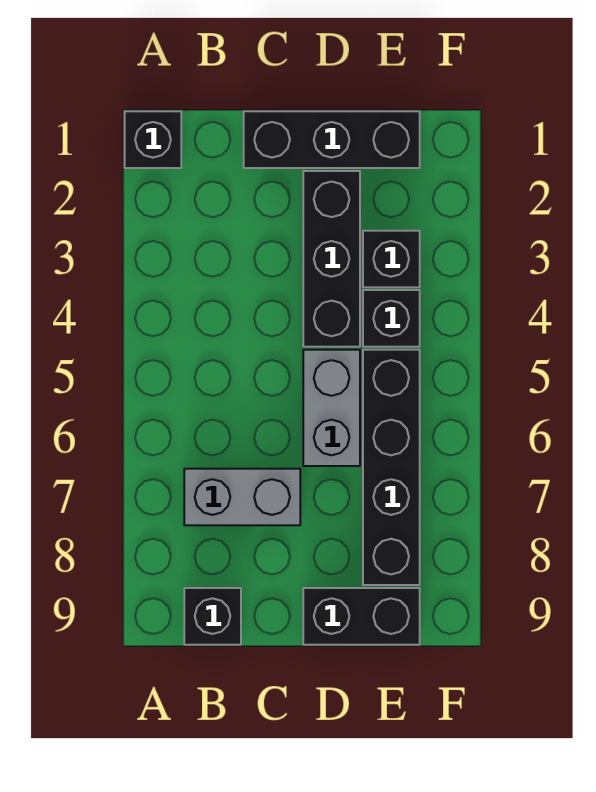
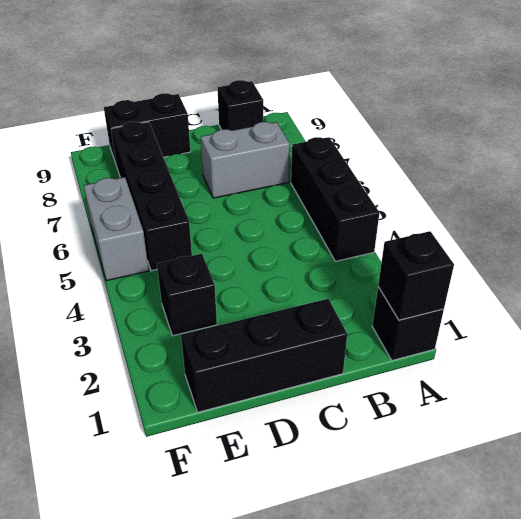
black brick D2:D4 level 1 -> black brick A4:A6 level 1
grey brick D5:D6 level 1 -> grey brick F5:F6 level 1
black brick E4 level 1 -> black brick A1 level 2

